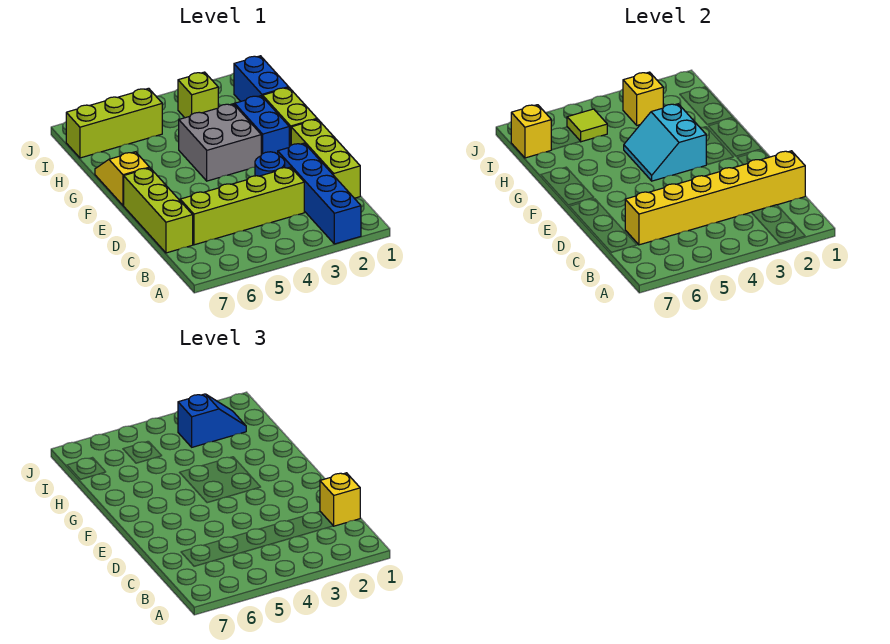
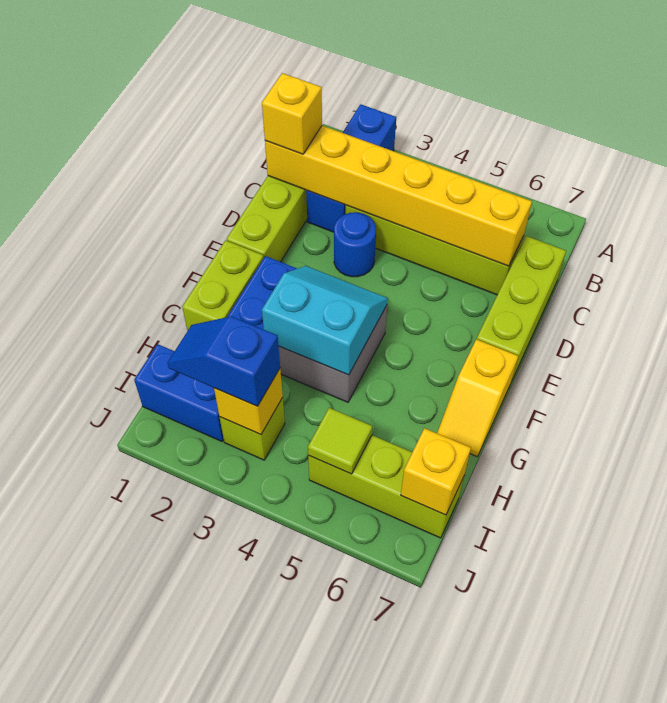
blue brick A2:D2 level 1 -> blue brick A2:C2 level 1
cyan slope F3:G4 level 2 top 3 -> cyan slope F3:G4 level 2 top G
blue brick H1:I1 level 1 -> blue brick I1:I2 level 1

